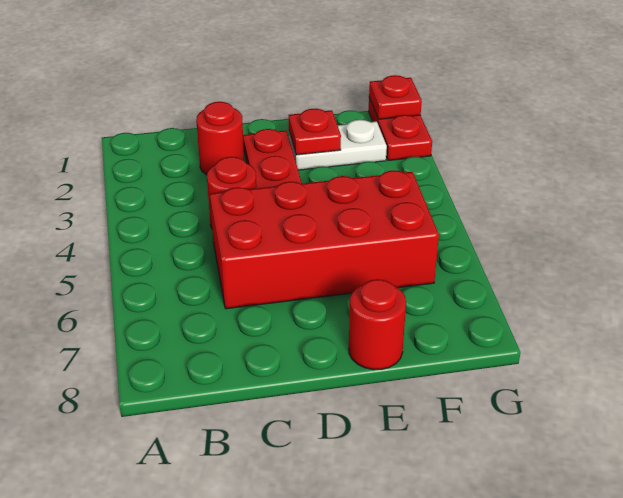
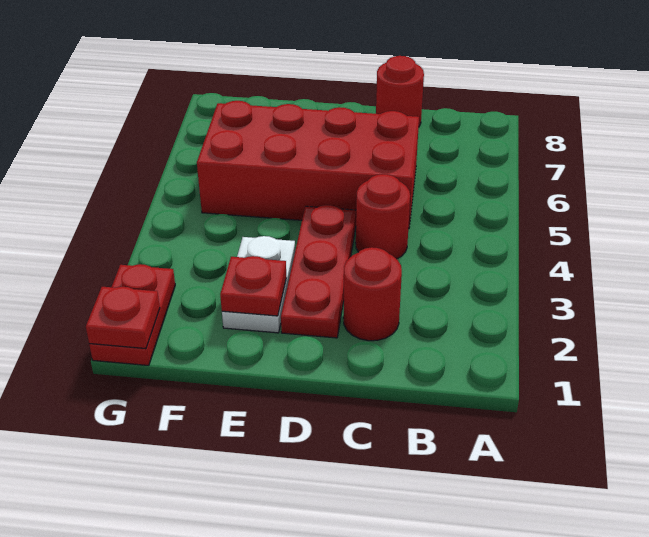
white plate E2:F2 level 1 -> white plate E2:E3 level 1
red round brick E8 level 1 -> red round brick C8 level 1

